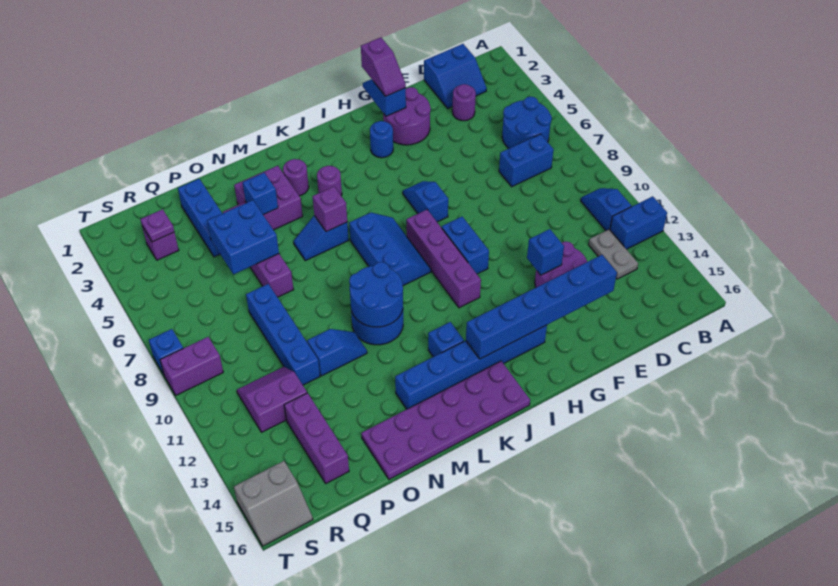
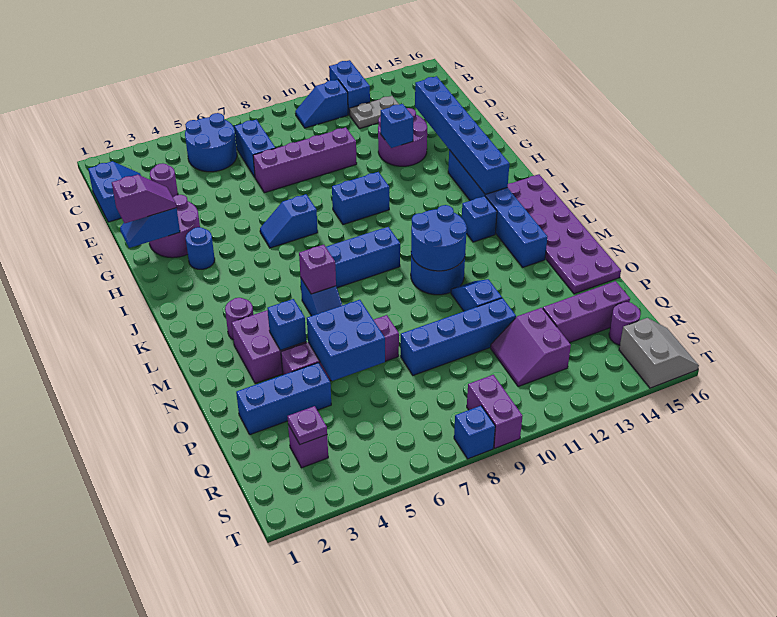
purple brick I8:I11 level 1 -> purple brick E7:E10 level 1
purple round brick K4 level 1 -> purple round brick R15 level 1

